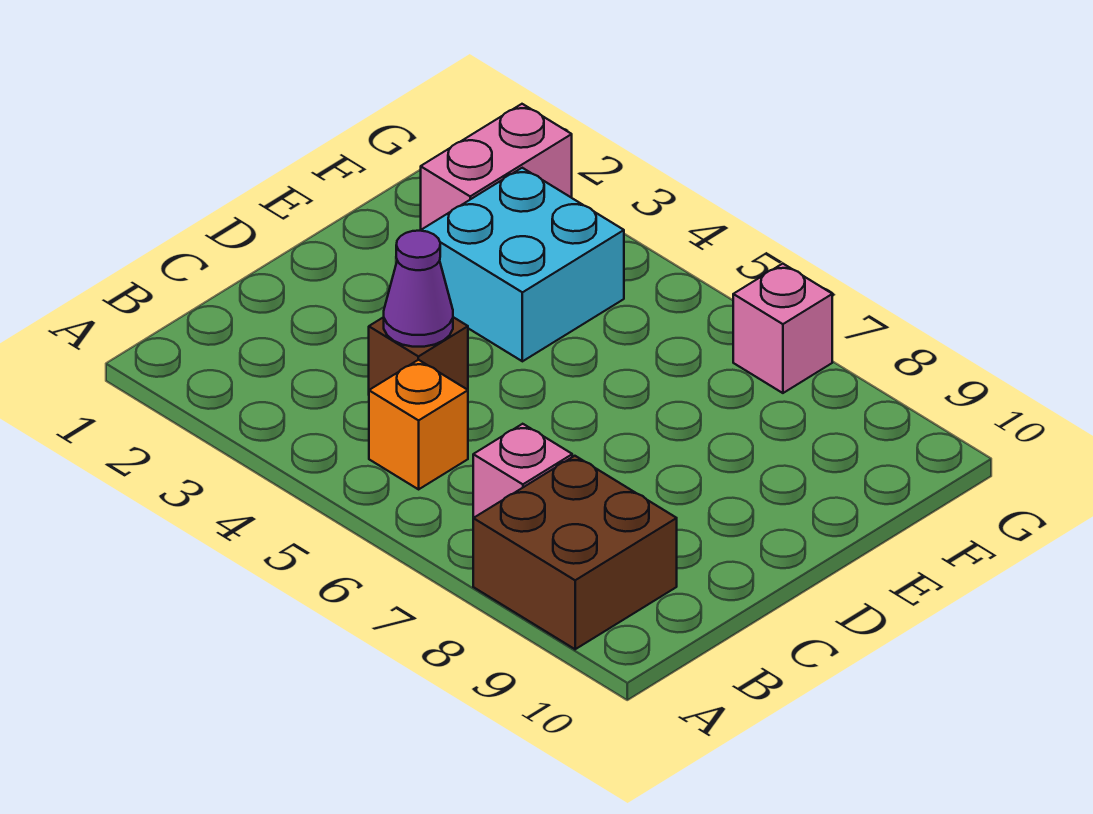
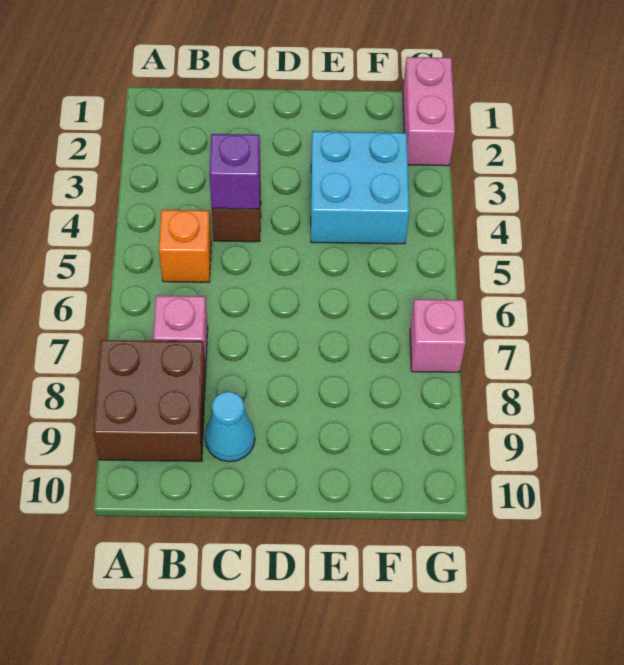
purple cone C4 level 2 -> purple brick C4 level 2
none -> cyan cone C9 level 1
pink brick F2:G2 level 1 -> pink brick G1:G2 level 1

